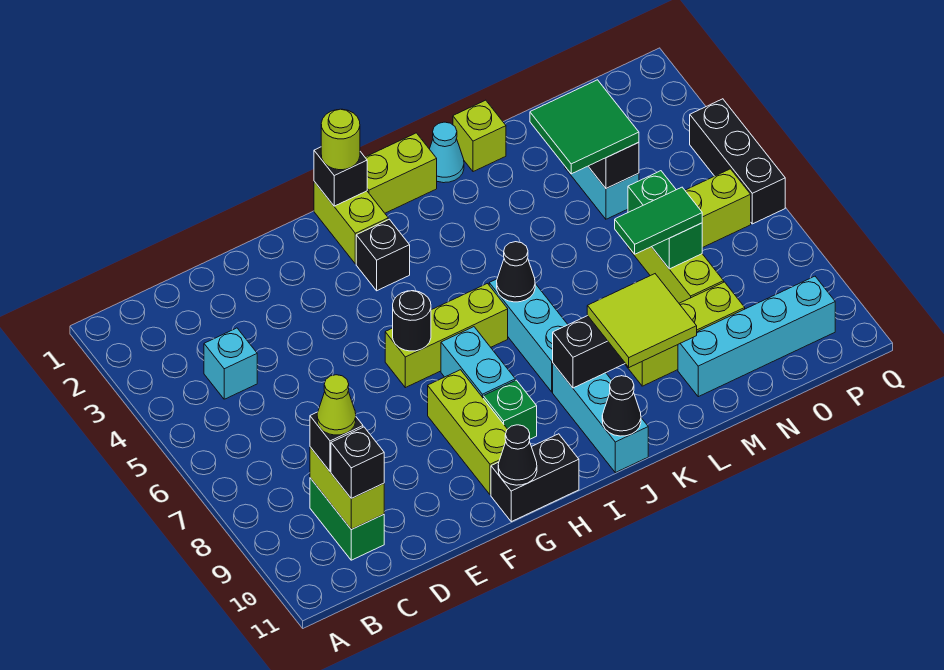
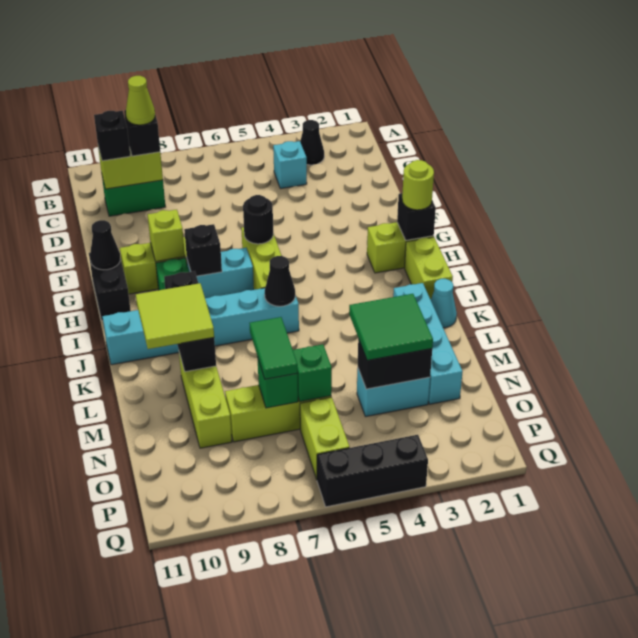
black brick H3 level 1 -> black brick H8 level 2
black cone J11 level 2 -> black cone B3 level 1
lime brick L1 level 1 -> lime brick G9 level 2
cyan brick M10:P10 level 1 -> cyan brick K2:N2 level 1

